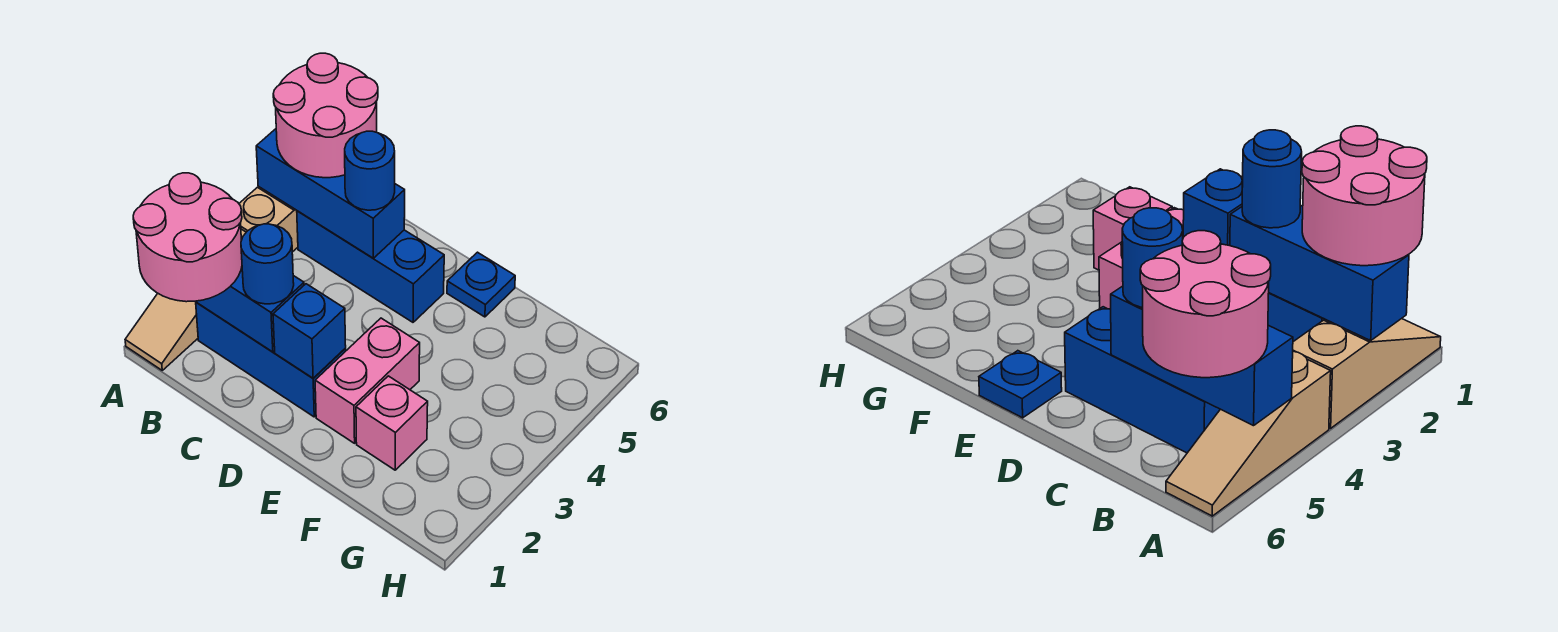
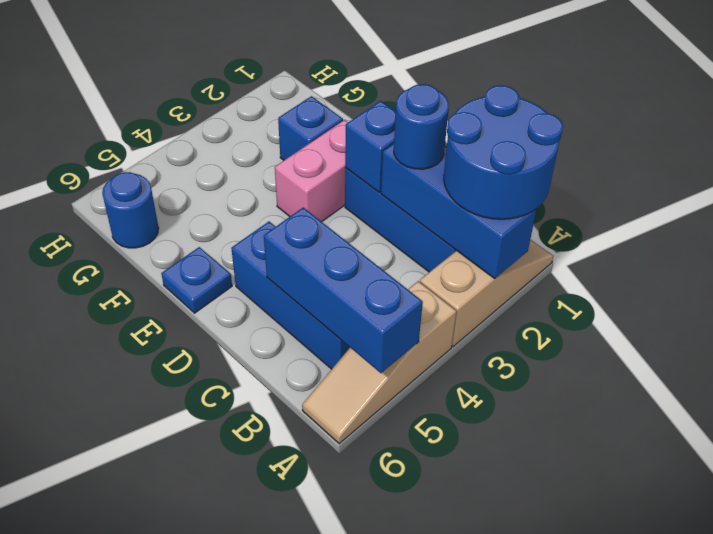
pink round brick A1:B2 level 3 -> blue round brick A1:B2 level 3
pink round brick A5:B6 level 3 -> none
blue round brick C5 level 3 -> blue round brick G6 level 1
pink brick F2 level 1 -> blue brick F2 level 1

